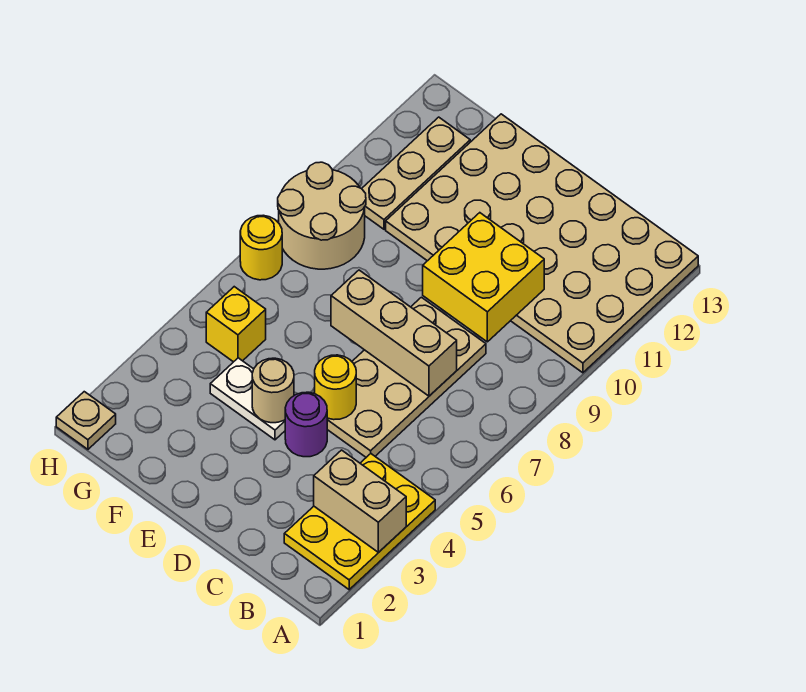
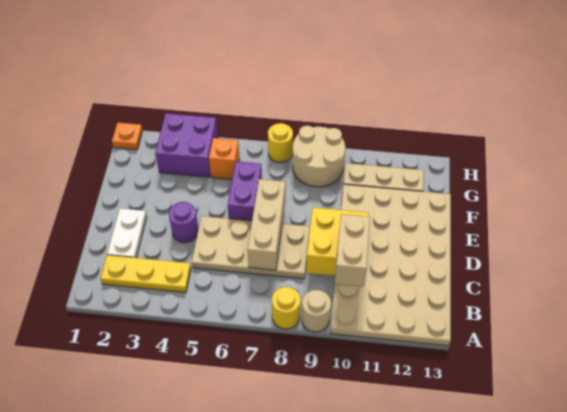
yellow plate A2:B4 level 1 -> yellow plate B2:B4 level 1
tan brick A3:B3 level 2 -> tan brick B10:C10 level 3
yellow round brick D5 level 2 -> yellow round brick A8 level 1
white plate E4:F4 level 1 -> white plate C2:D2 level 1
tan round brick E4 level 2 -> tan round brick A9 level 1
none -> purple brick E6:F6 level 1
none -> purple brick G3:H4 level 1
yellow brick G5 level 1 -> orange brick G5 level 1
tan plate H1 level 1 -> orange plate H1 level 1

